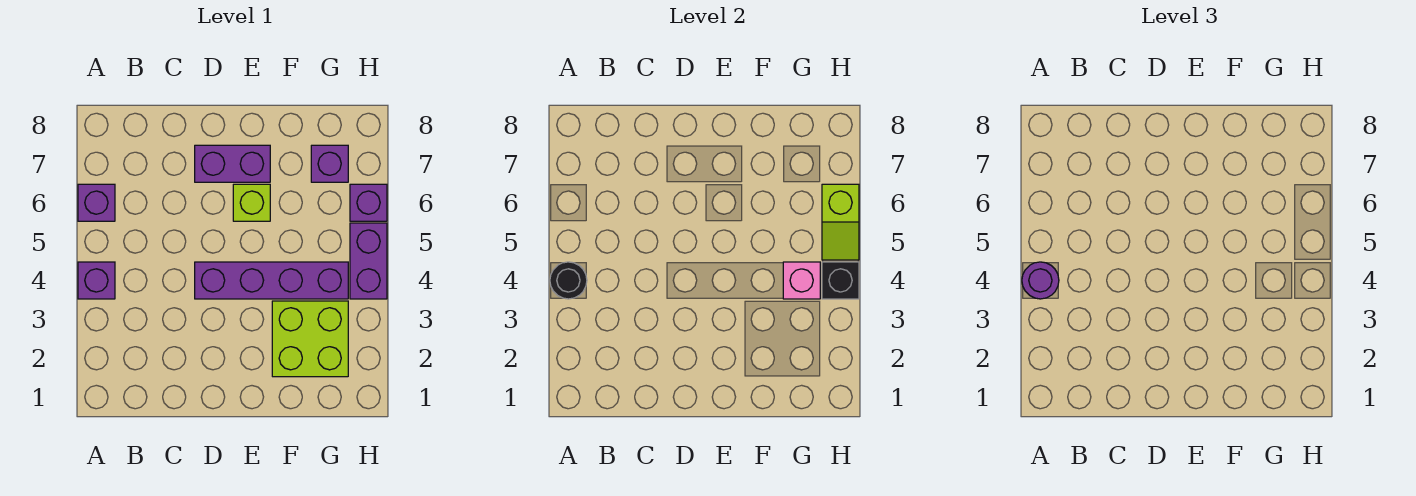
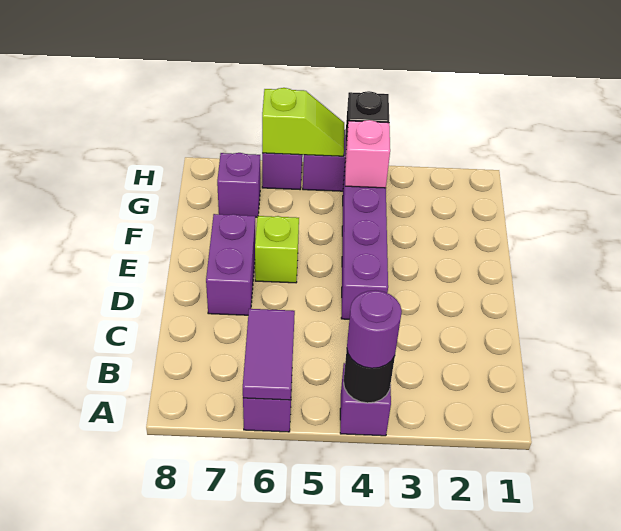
none -> purple tile A6:B6 level 2
lime brick F2:G3 level 1 -> none

